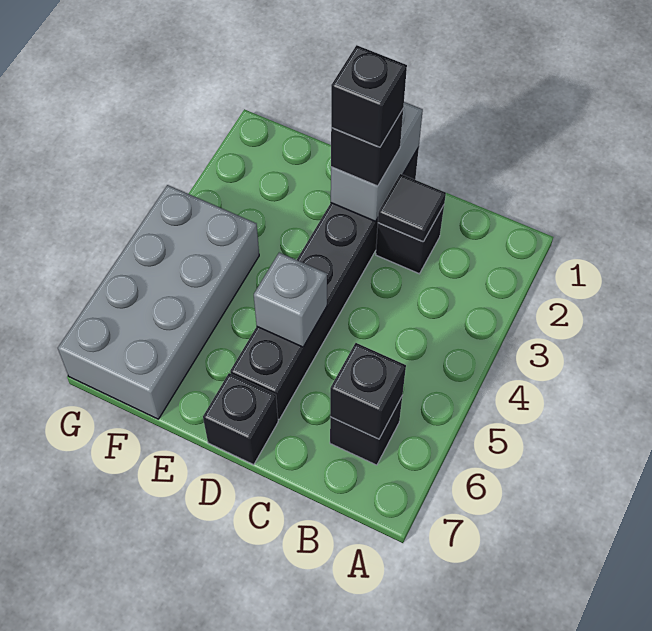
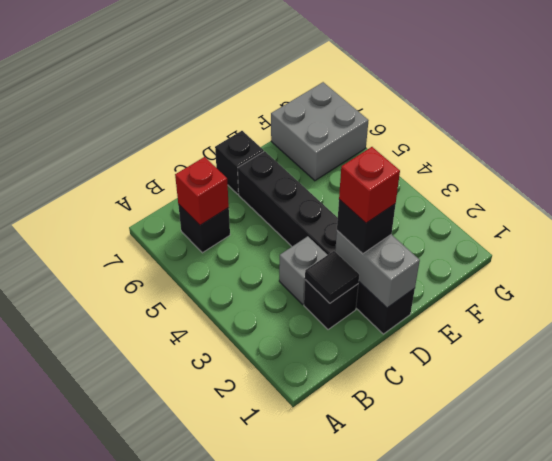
black brick B6 level 2 -> red brick B6 level 2
black brick D2 level 4 -> red brick D2 level 4
grey brick D5 level 2 -> grey brick C3 level 1
grey brick F4:G7 level 1 -> grey brick F6:G7 level 1

